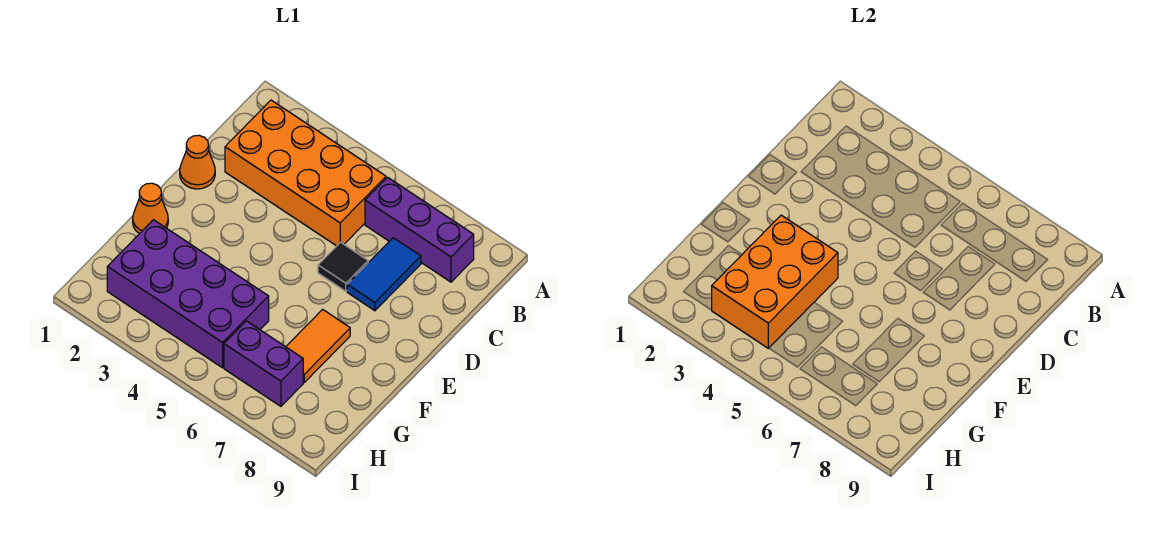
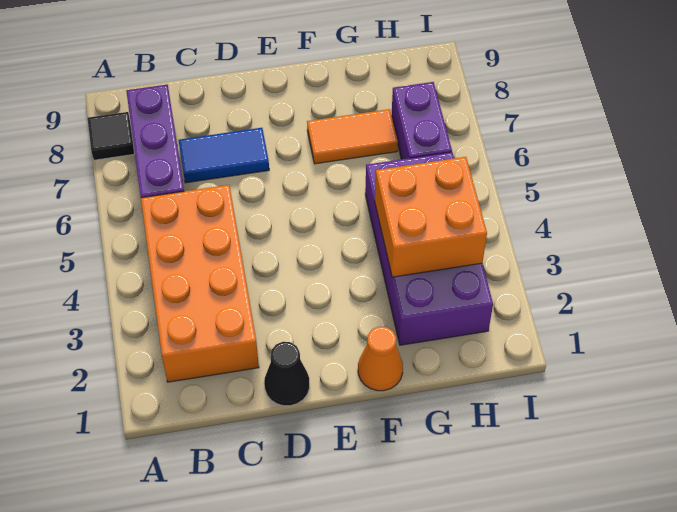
orange cone D1 level 1 -> black cone D1 level 1
black tile D6 level 1 -> black tile A8 level 1
orange brick F3:H4 level 2 -> orange brick G3:H4 level 2

